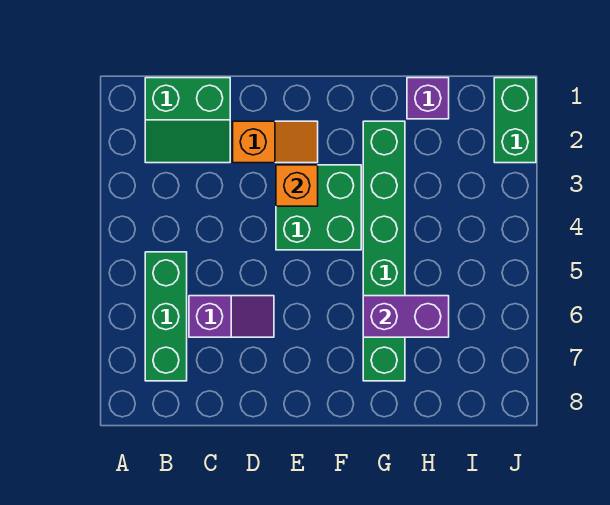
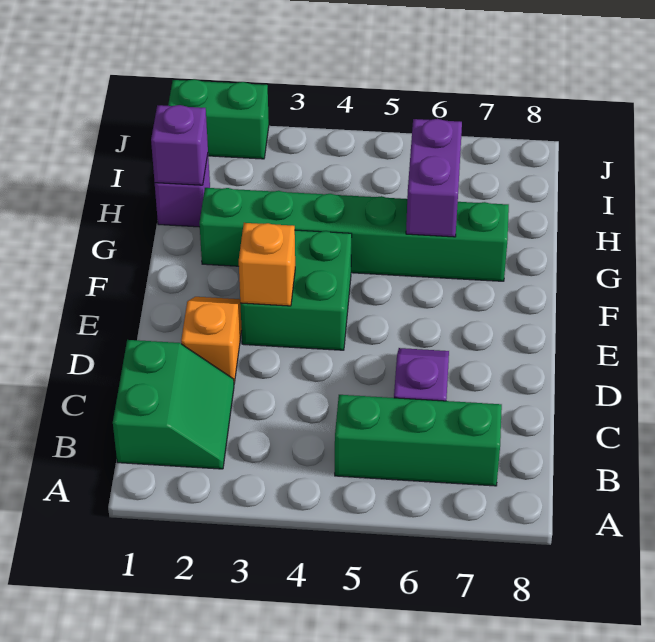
none -> purple brick H1 level 2

